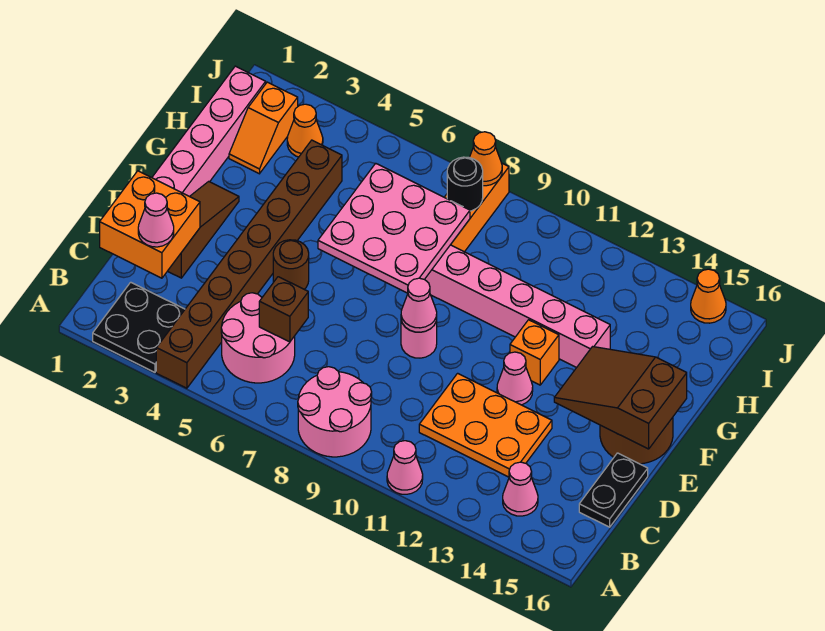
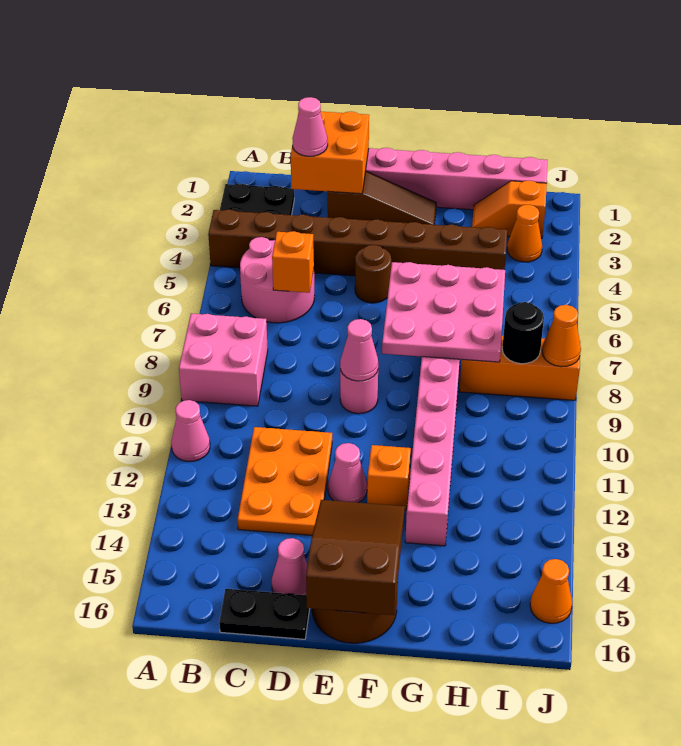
pink round brick A8:B9 level 1 -> pink brick A8:B9 level 1
pink cone B14 level 1 -> pink cone D15 level 1
brown brick C6 level 2 -> orange brick C6 level 2

